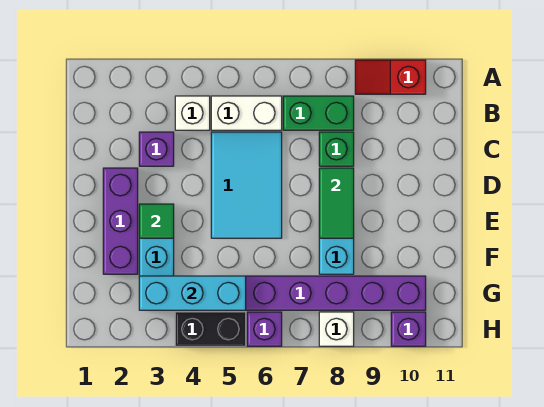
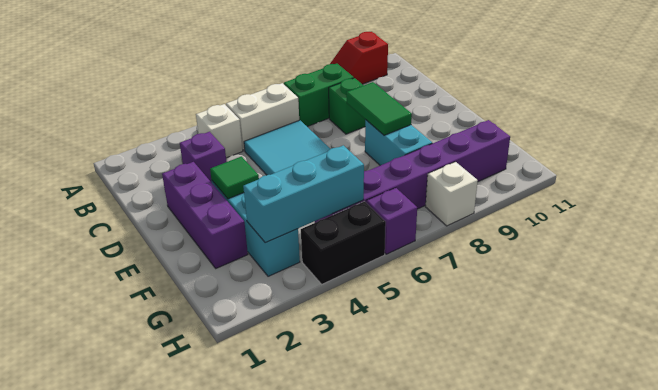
purple brick H10 level 1 -> none

